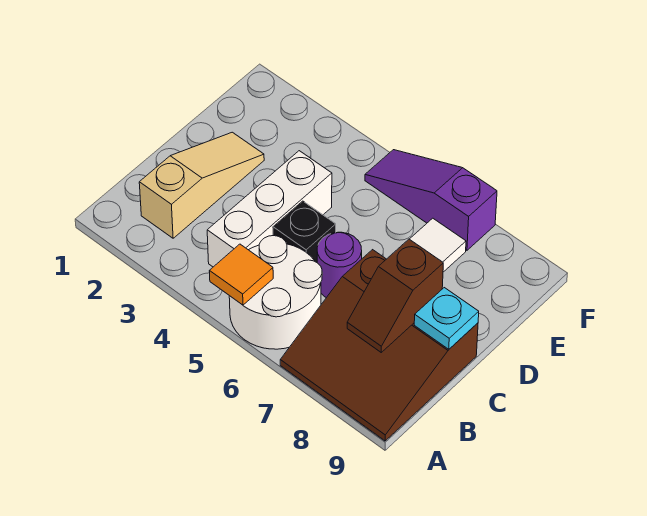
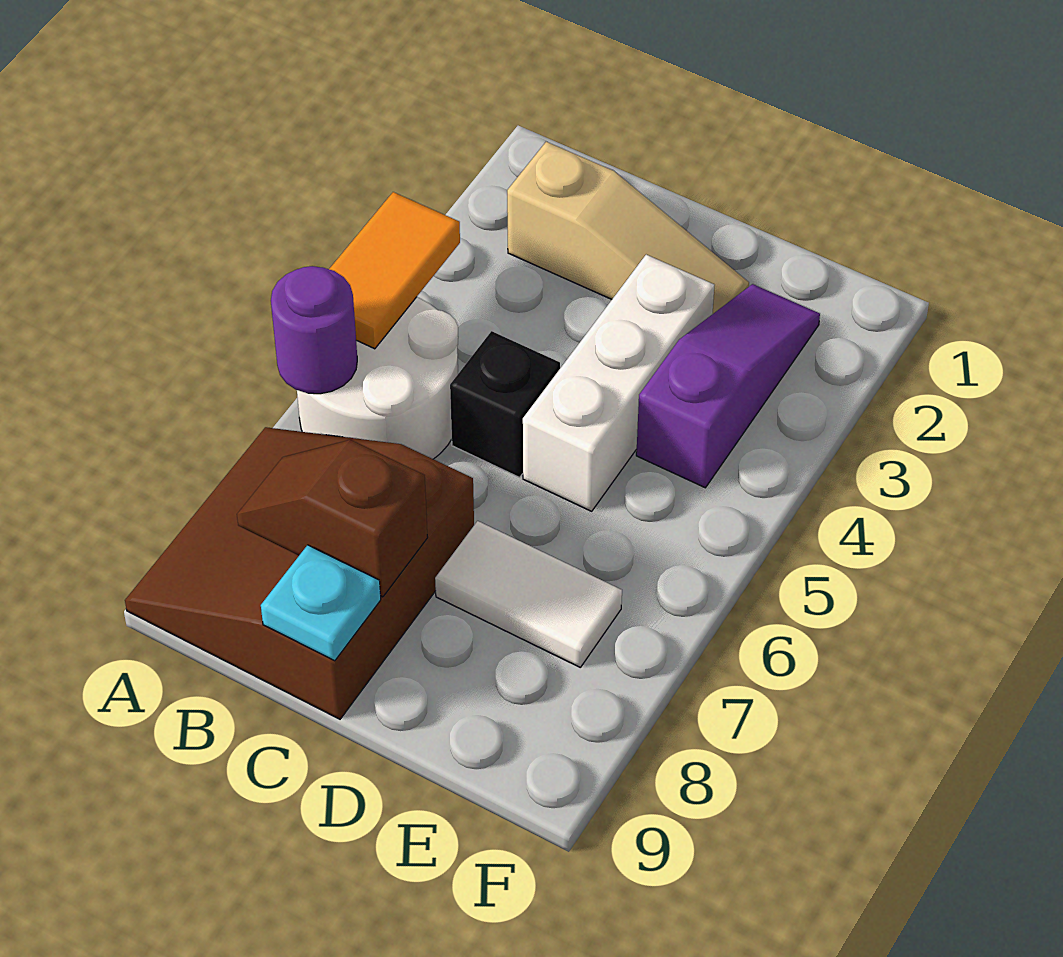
orange tile A5 level 2 -> orange tile A4:A5 level 2
white brick B4:D4 level 1 -> white brick D3:D5 level 1
purple round brick C6 level 1 -> purple round brick A6 level 2
purple slope F5:F7 level 1 top 7 -> purple slope E2:E4 level 1 top 4

